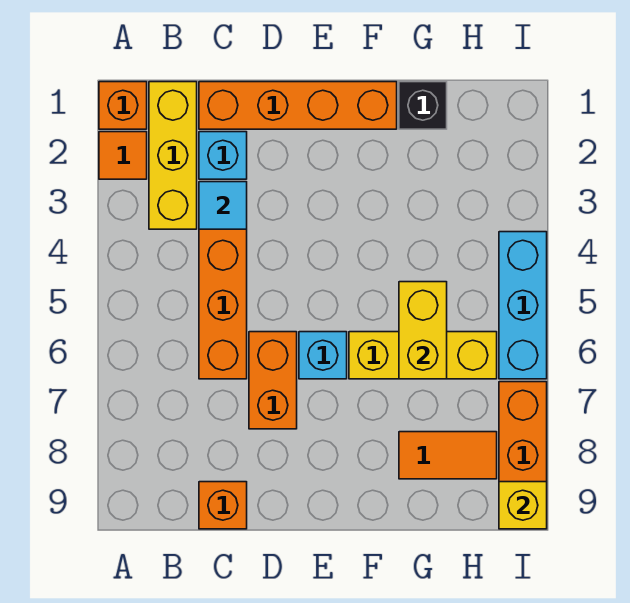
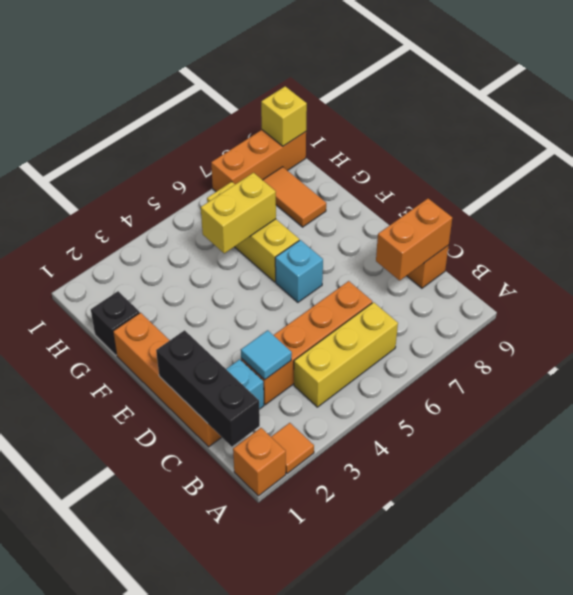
yellow brick B1:B3 level 1 -> yellow brick B4:B6 level 1
none -> black brick B1:D1 level 2
orange brick D6:D7 level 1 -> orange brick C8:C9 level 2
cyan brick I4:I6 level 1 -> none

